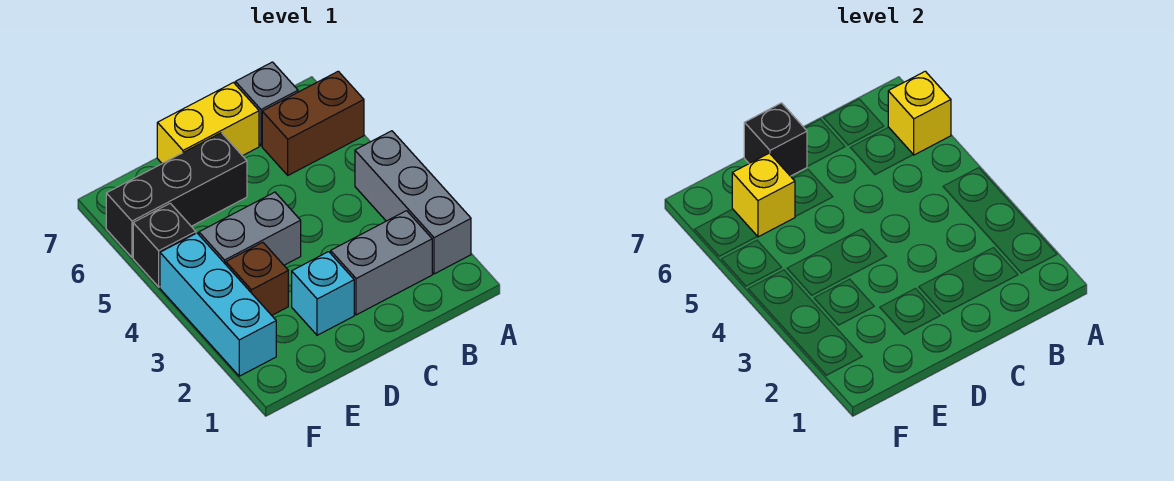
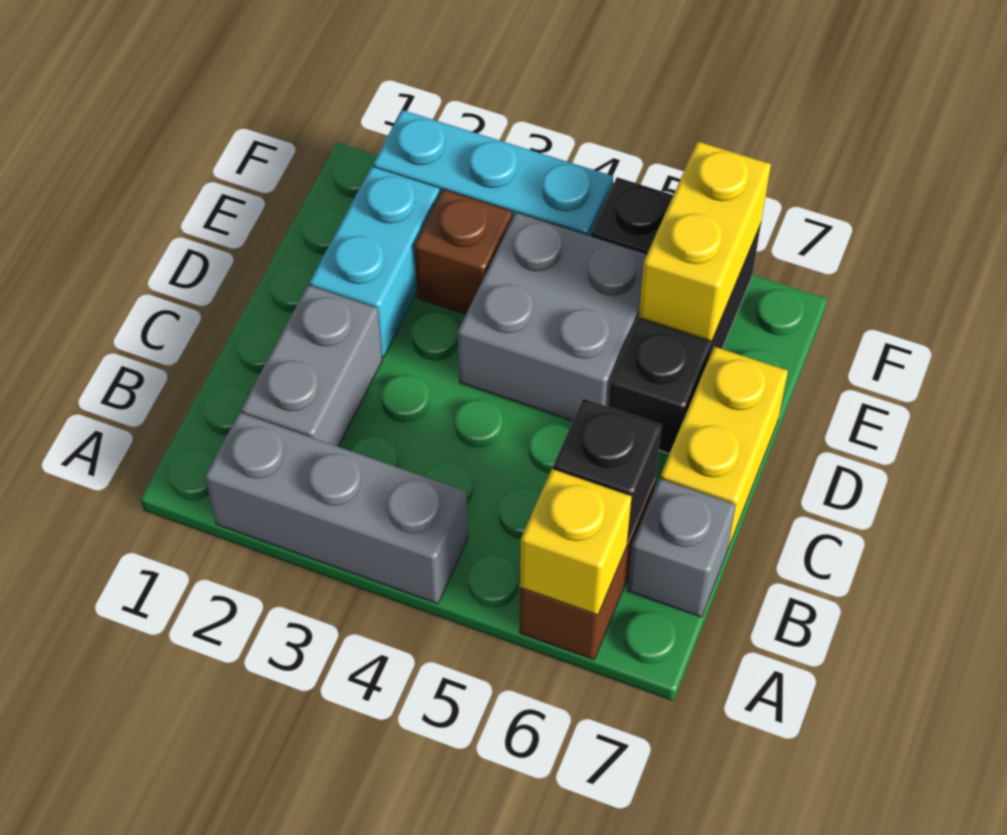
cyan brick D2 level 1 -> cyan brick D2:E2 level 1
grey brick D4:E4 level 1 -> grey brick D4:E5 level 1
black brick D7 level 2 -> black brick B6 level 2
yellow brick E6 level 2 -> yellow brick E6:F6 level 2

